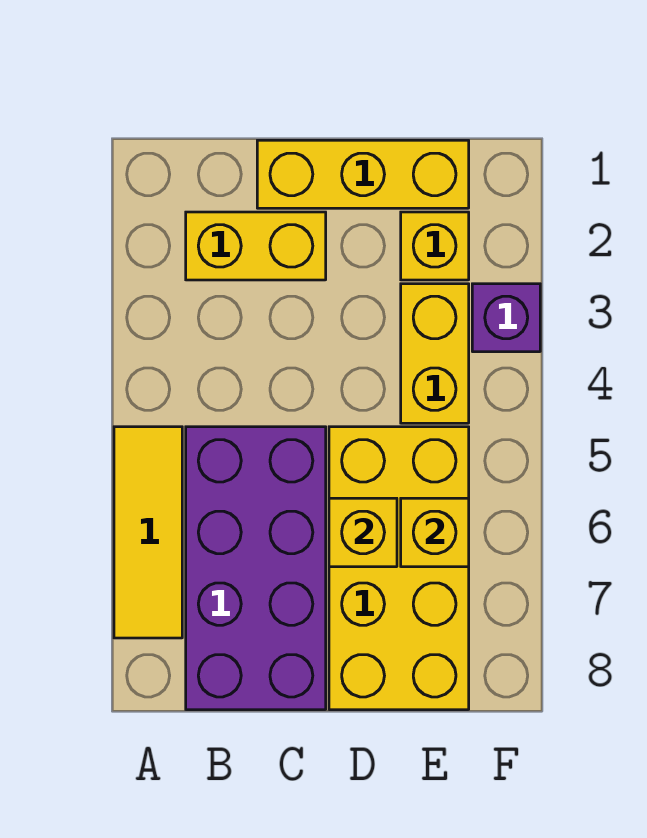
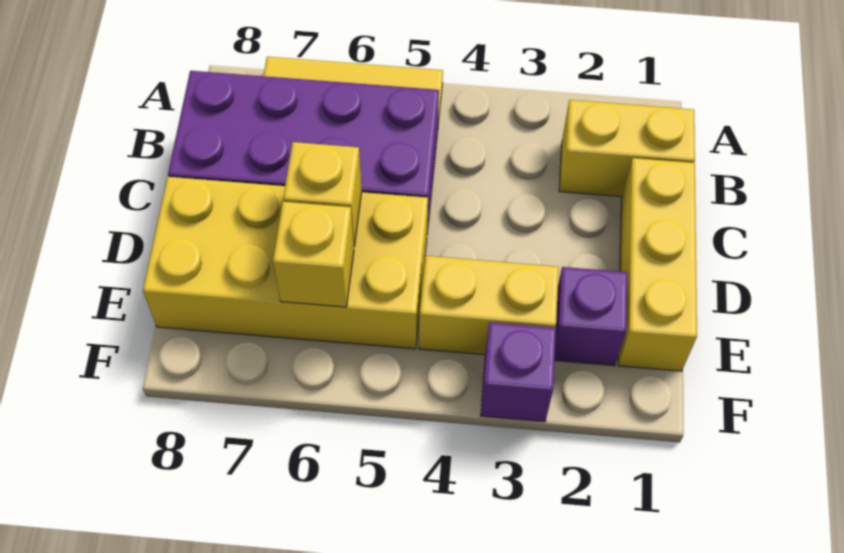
yellow brick B2:C2 level 1 -> yellow brick B1:B2 level 1
yellow brick E2 level 1 -> purple brick E2 level 1

